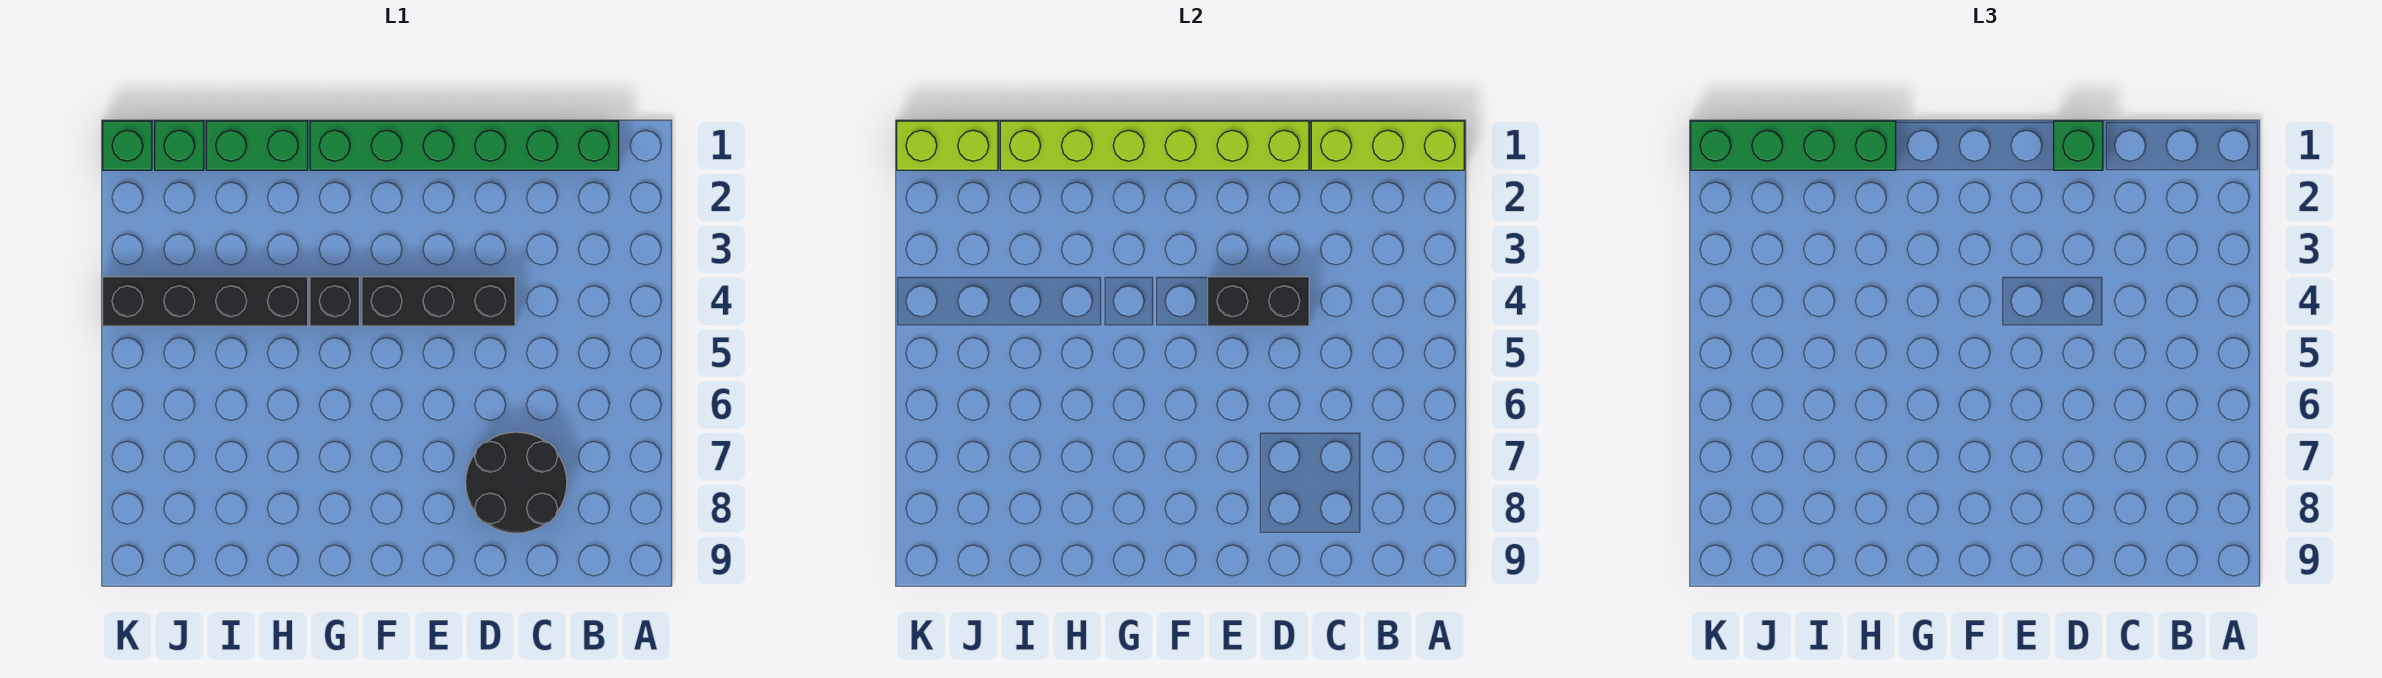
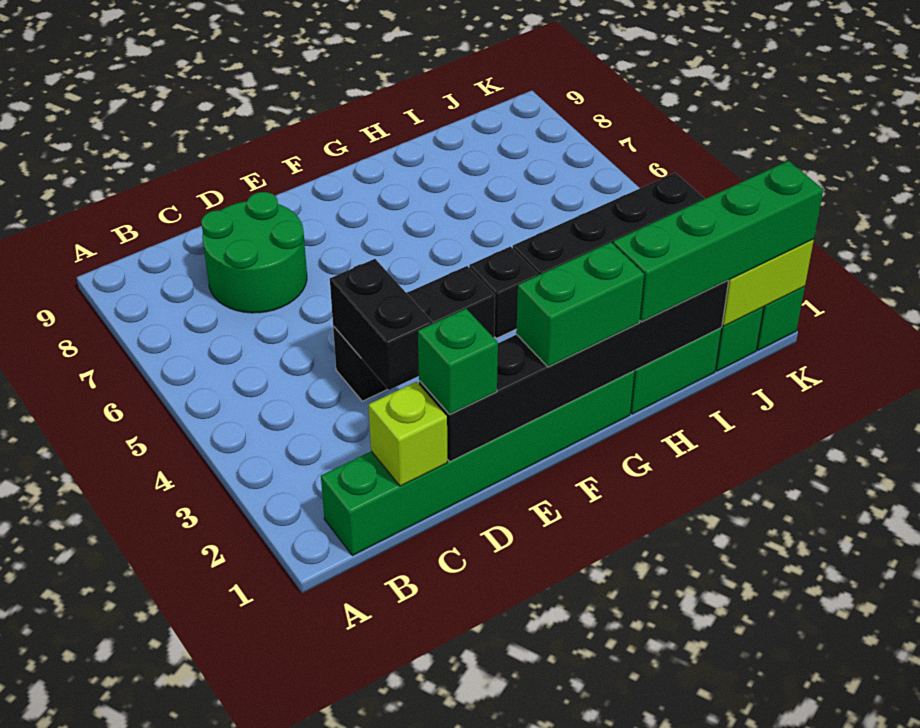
lime brick A1:C1 level 2 -> lime brick C1 level 2
black round brick C7:D8 level 1 -> green round brick C7:D8 level 1
lime brick D1:I1 level 2 -> black brick D1:I1 level 2
black brick D4:E4 level 2 -> black brick D3:D4 level 2
none -> green brick F1:G1 level 3

